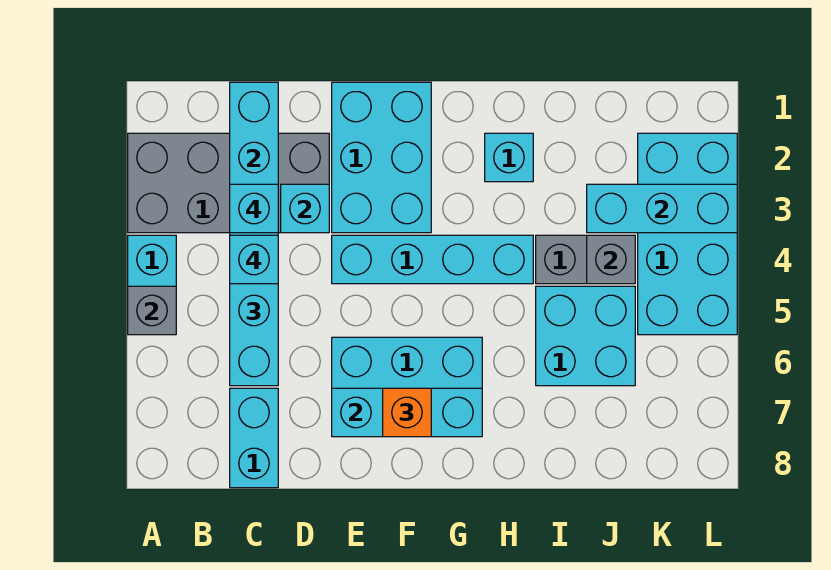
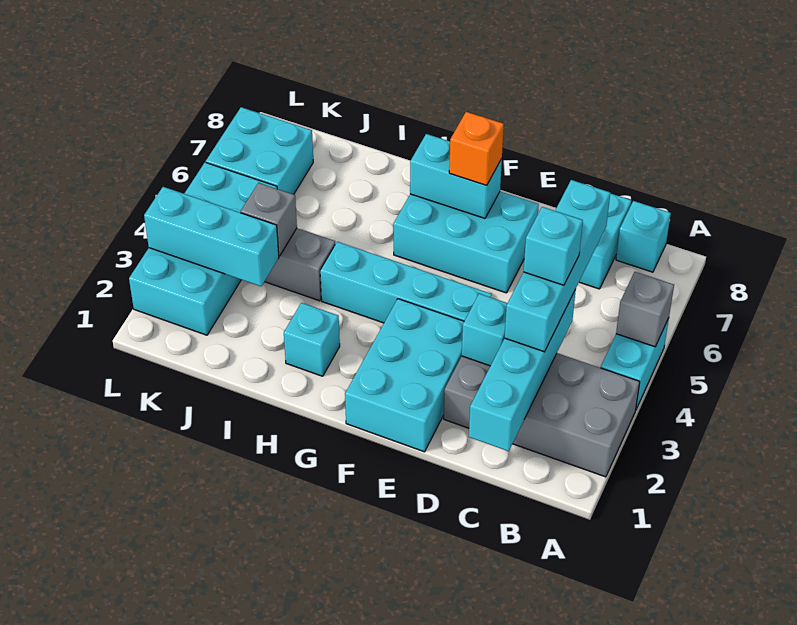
cyan brick C3 level 4 -> cyan brick B8 level 1
cyan brick E7:G7 level 2 -> cyan brick F7:G7 level 2
cyan brick I5:J6 level 1 -> cyan brick K6:L7 level 1

